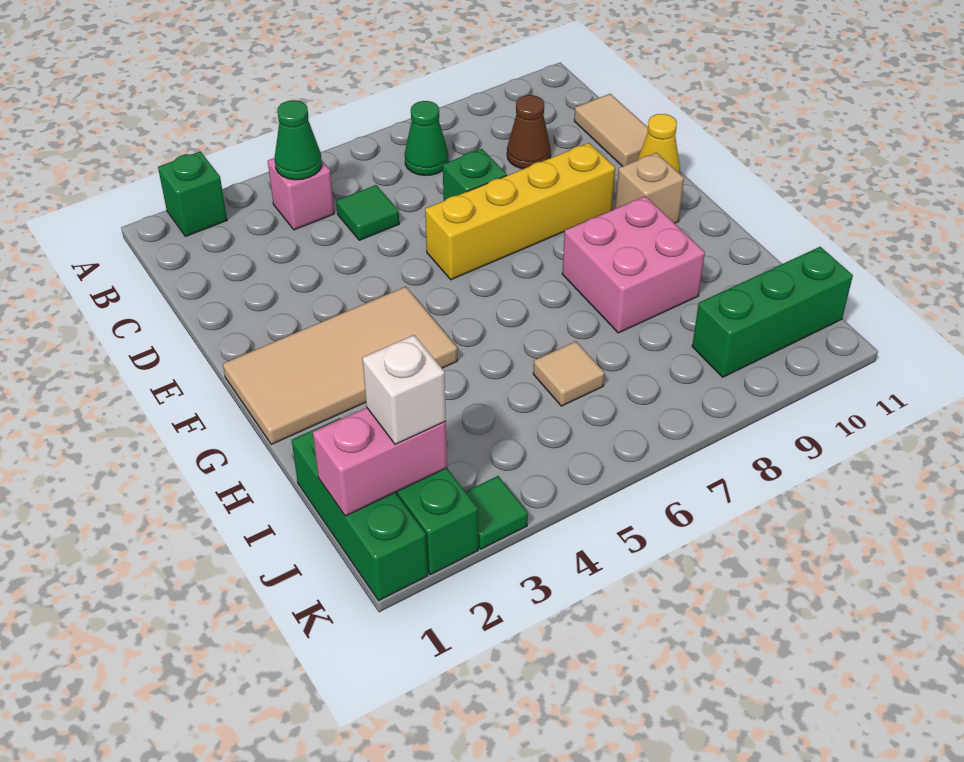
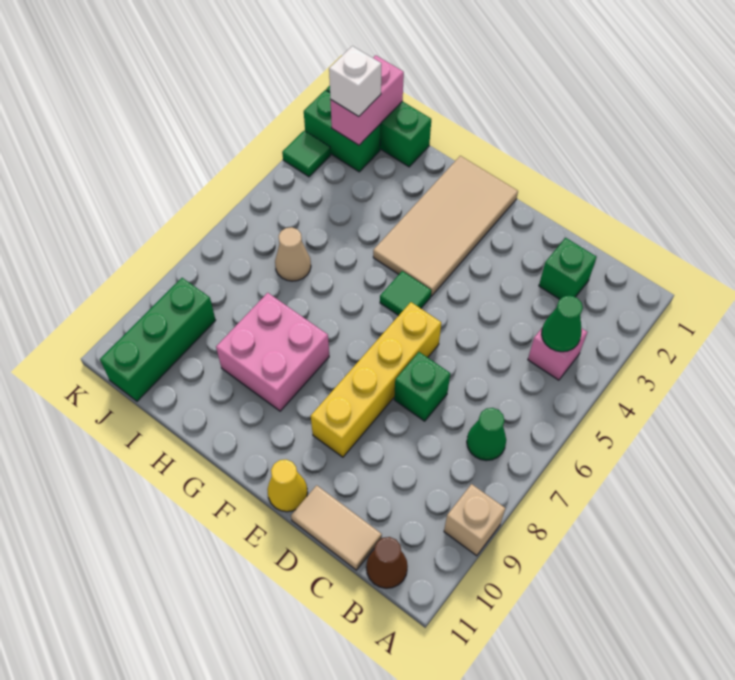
green brick A2 level 1 -> green brick C2 level 1
green tile C5 level 1 -> green tile F5 level 1
brown cone C9 level 1 -> brown cone B11 level 1
tan brick F10 level 1 -> tan brick A9 level 1
tan tile I6 level 1 -> tan cone I6 level 1

